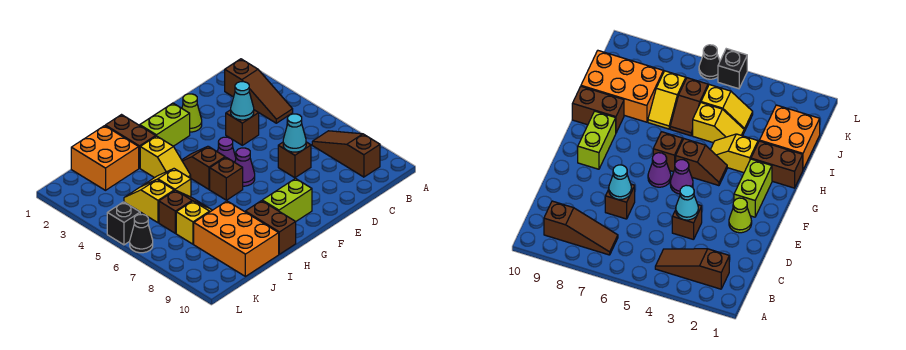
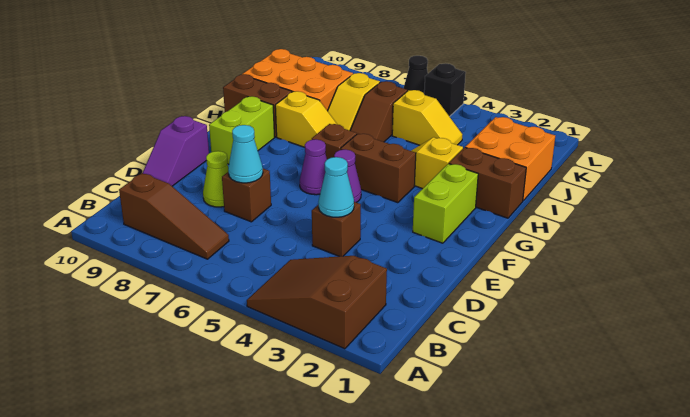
brown slope B2:B4 level 1 top 2 -> brown slope A2:B4 level 1 top 2
none -> purple slope D10:E10 level 1 top E
lime cone E2 level 1 -> lime cone D8 level 1
brown slope G4:G5 level 1 top 5 -> brown brick G4:G5 level 1
yellow slope I4:I5 level 1 top 5 -> yellow slope H7:H8 level 1 top 8

